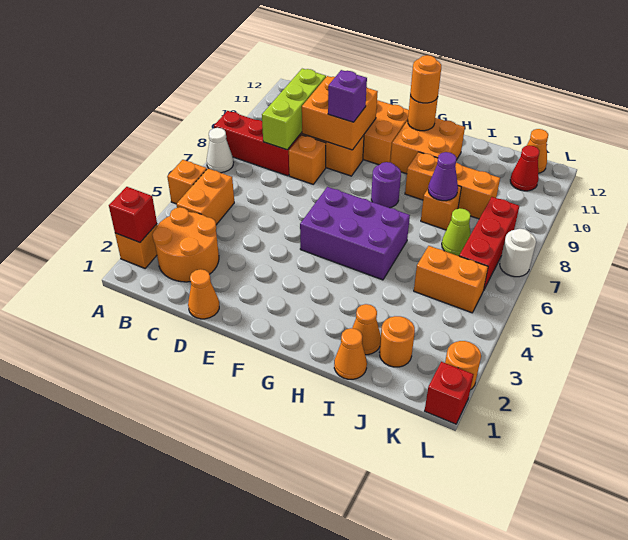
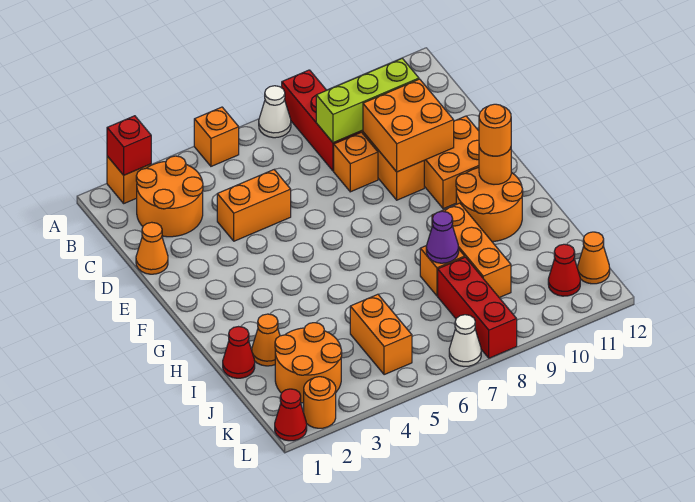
orange brick B4:B5 level 1 -> orange brick D4:D5 level 1
purple brick E9 level 3 -> none
purple brick F5:H6 level 1 -> none
purple round brick G8 level 1 -> none
orange brick G10:H11 level 1 -> orange round brick G10:H11 level 1
orange cone I1 level 1 -> red cone I1 level 1
orange round brick J2 level 1 -> orange round brick J2:K3 level 1
lime cone J7 level 1 -> none
red brick K6:K8 level 1 -> red brick J8:L8 level 1
red brick L1 level 1 -> red cone L1 level 1
white round brick L7 level 1 -> white cone L7 level 1

